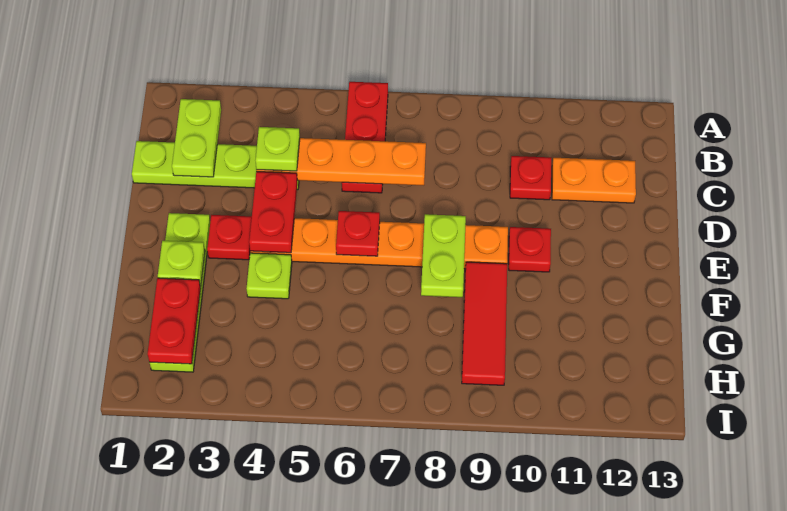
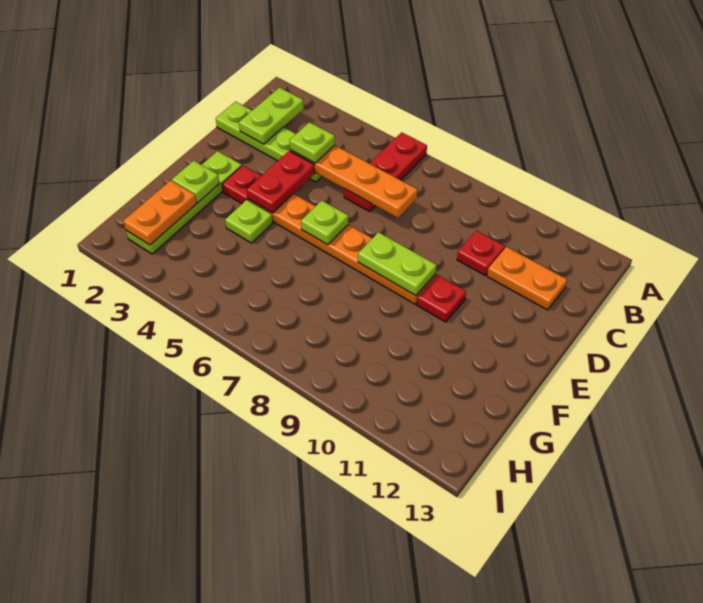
red plate E6 level 2 -> lime plate E6 level 2
lime plate E8:F8 level 2 -> lime plate E8:E9 level 2
red tile F9:H9 level 1 -> none
red plate G2:H2 level 2 -> orange plate G2:H2 level 2

